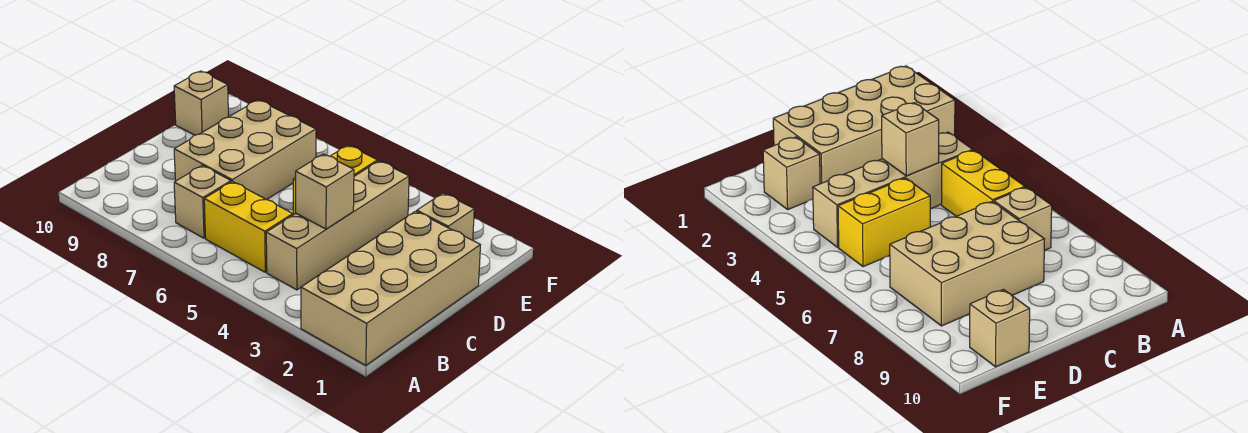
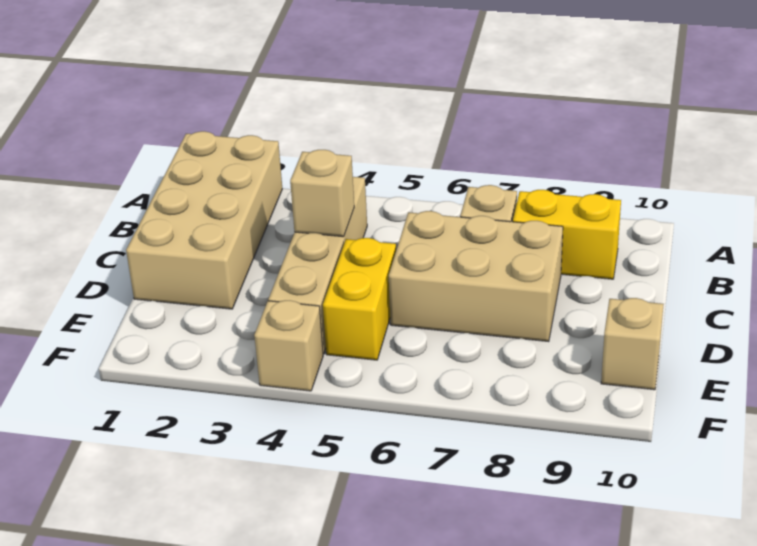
yellow brick B5:B6 level 1 -> yellow brick B8:B9 level 1
tan brick C7:E8 level 1 -> tan brick C6:D8 level 1
tan brick E2 level 1 -> tan brick F4 level 1

